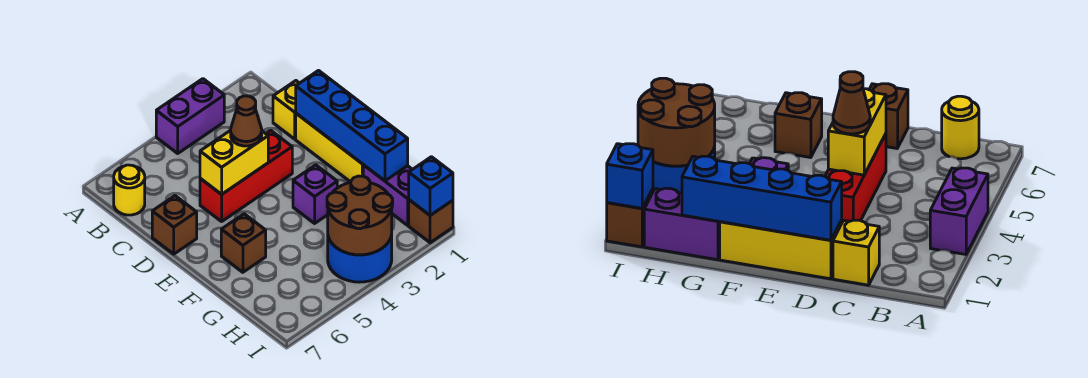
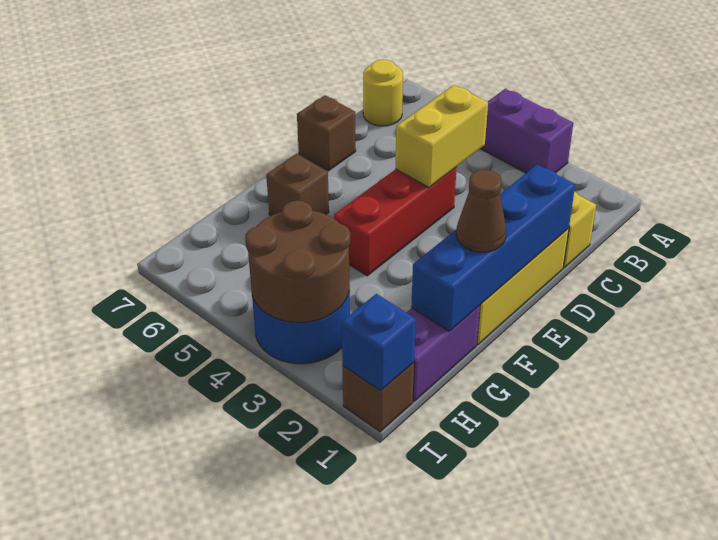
red brick D3:D5 level 1 -> red brick D4:F4 level 1
yellow brick D4:D5 level 2 -> yellow brick C4:D4 level 2
brown cone D4 level 3 -> brown cone F1 level 3
purple brick F3 level 1 -> none

